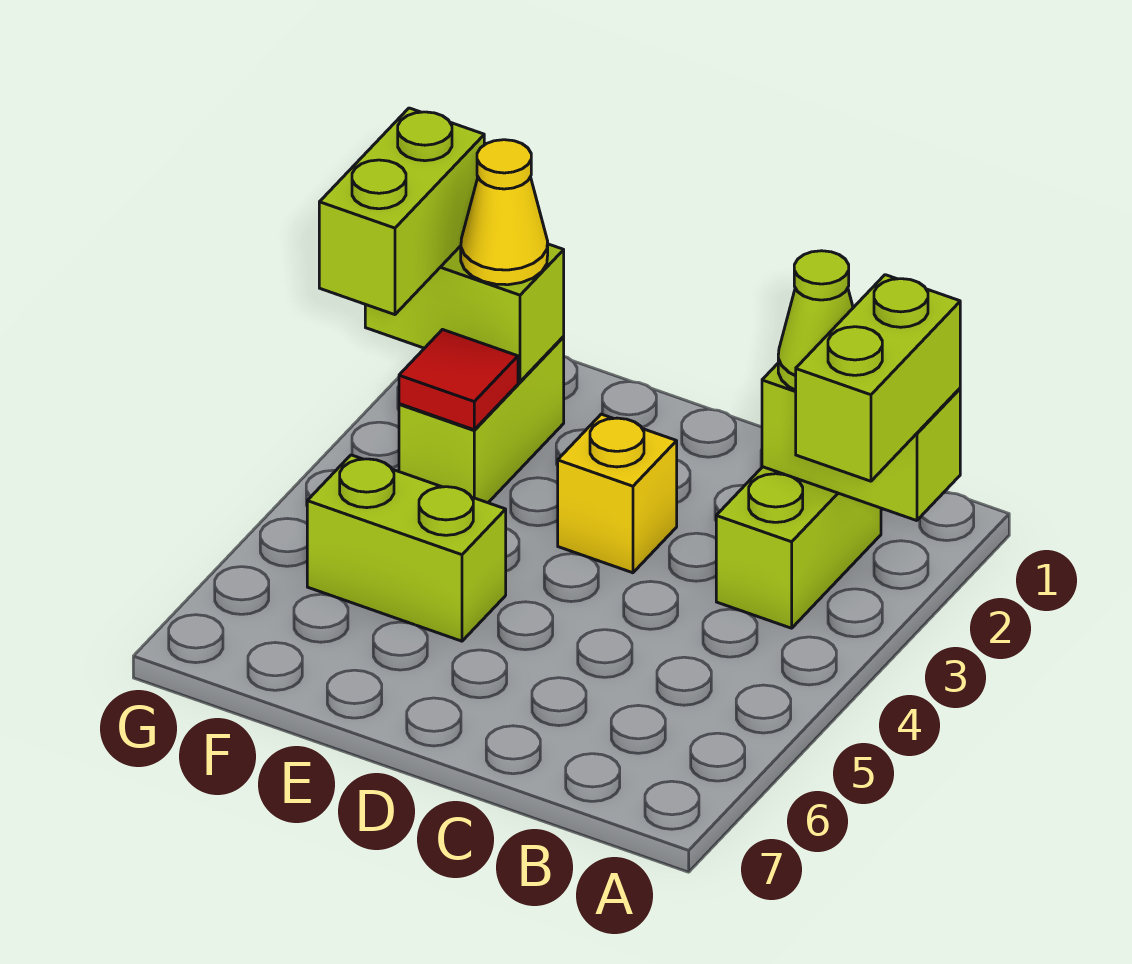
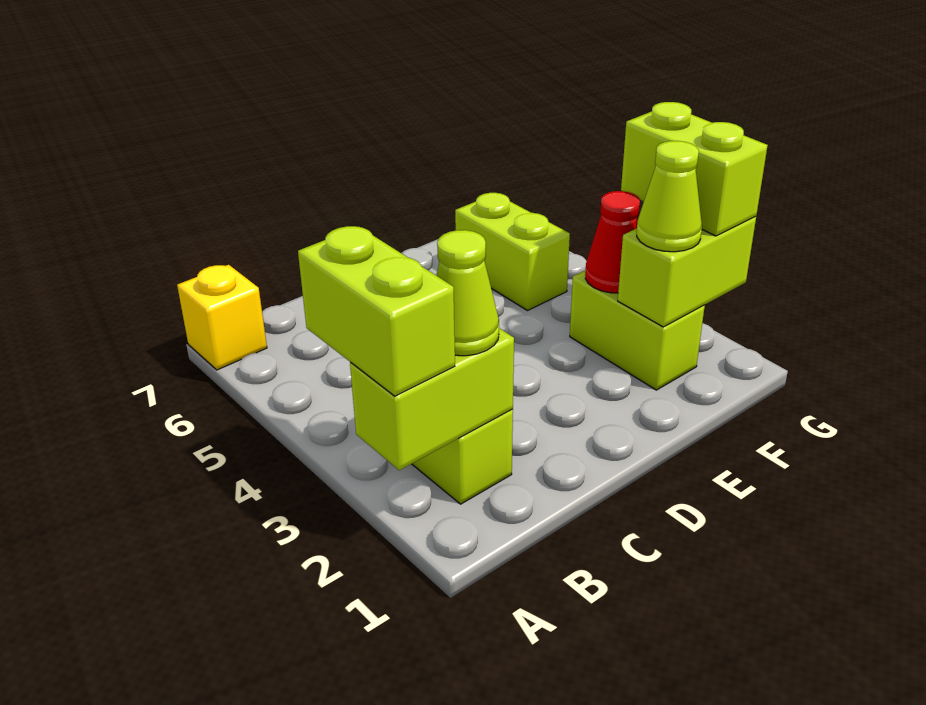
yellow brick D3 level 1 -> yellow brick A7 level 1
lime brick E5:F5 level 1 -> lime brick F5:F6 level 1
yellow cone F2 level 3 -> lime cone F2 level 3
red tile F3 level 2 -> red cone F3 level 2

